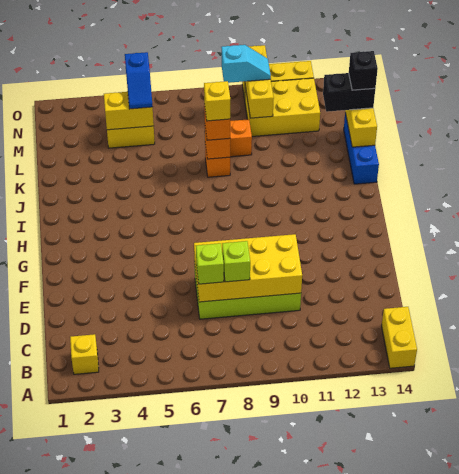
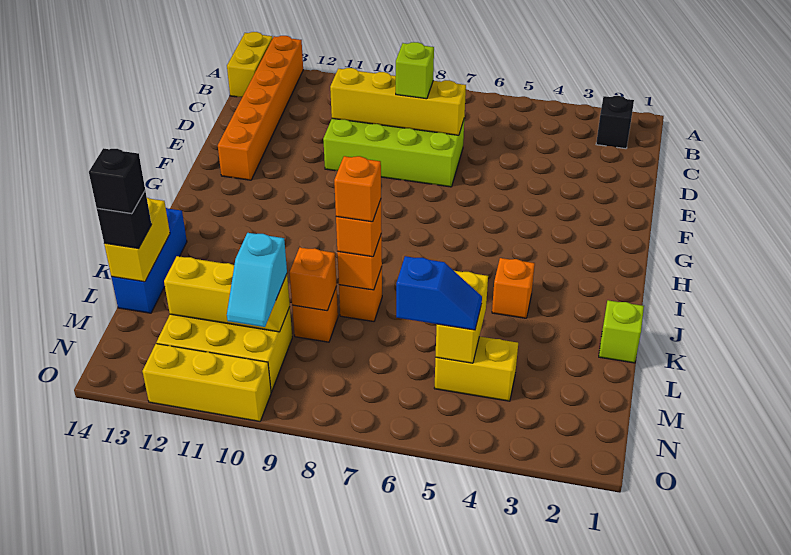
none -> orange brick A13:F13 level 1
yellow brick B2 level 1 -> black brick B2 level 1
yellow brick D7:E10 level 2 -> yellow brick D7:D10 level 2
lime brick D7 level 3 -> lime brick K1 level 1
none -> orange brick J4 level 1
yellow brick K8 level 4 -> orange brick K8 level 4
none -> orange brick L9 level 2
black brick L13:L14 level 3 -> black brick L14 level 3
yellow brick M4:M5 level 2 -> yellow brick L5:M5 level 2
blue slope M5:N5 level 3 top N -> blue slope M5:M6 level 3 top 6
yellow brick M10:O10 level 2 -> yellow brick M10:M12 level 2
cyan slope N9:N10 level 3 top 9 -> cyan slope M10:N10 level 3 top M

